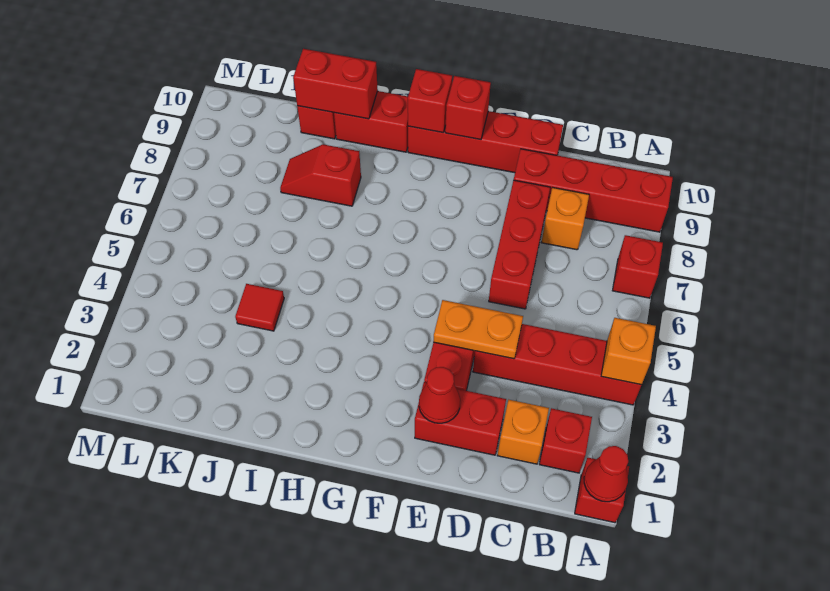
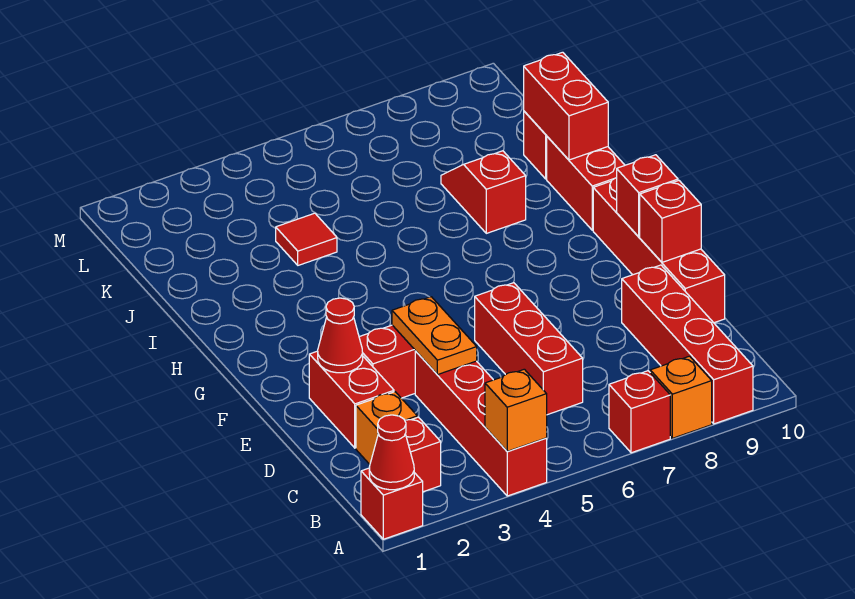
orange brick C8 level 1 -> orange brick A8 level 1
red brick D6:D8 level 1 -> red brick C6:E6 level 1
red brick G10 level 2 -> red brick E10 level 2

